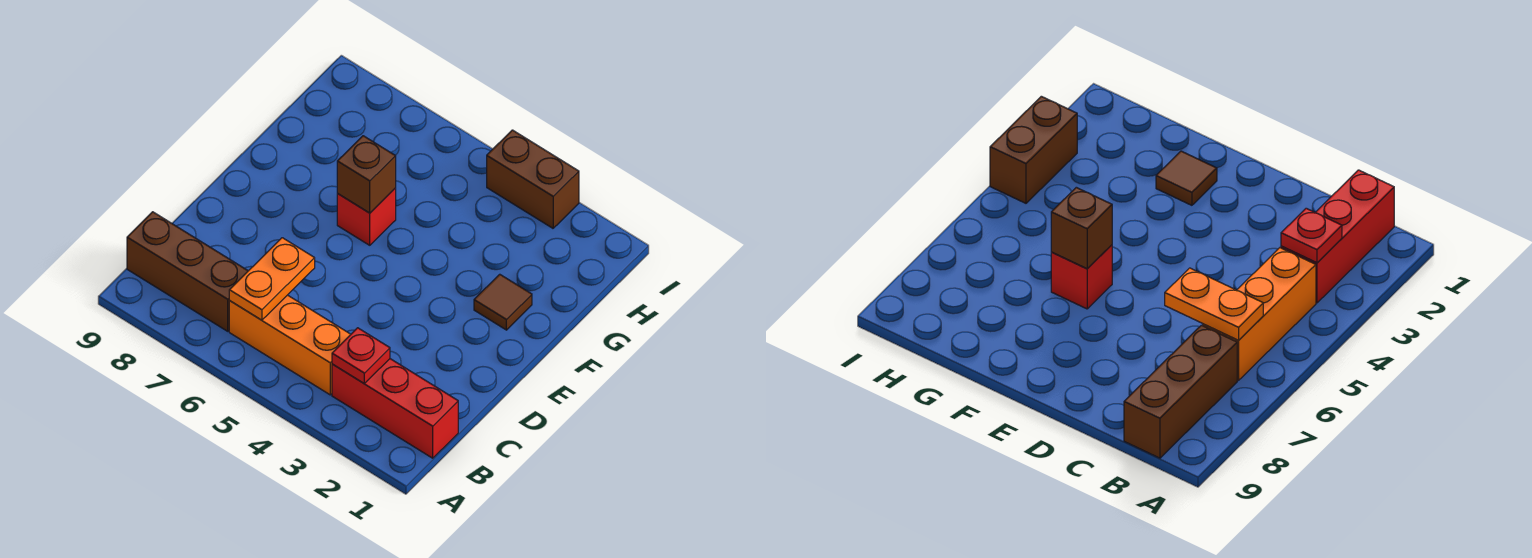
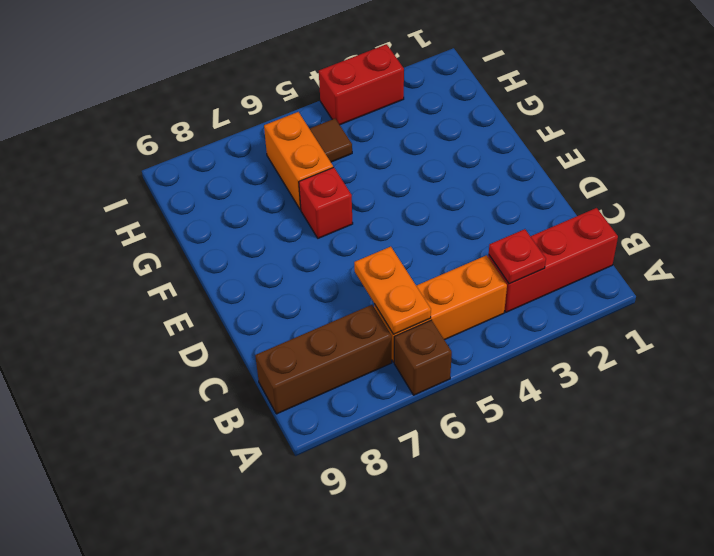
brown tile F2 level 1 -> brown tile H5 level 1
brown brick F6 level 2 -> brown brick A6 level 1
none -> orange brick G6:H6 level 1
brown brick I3:I4 level 1 -> red brick I3:I4 level 1

